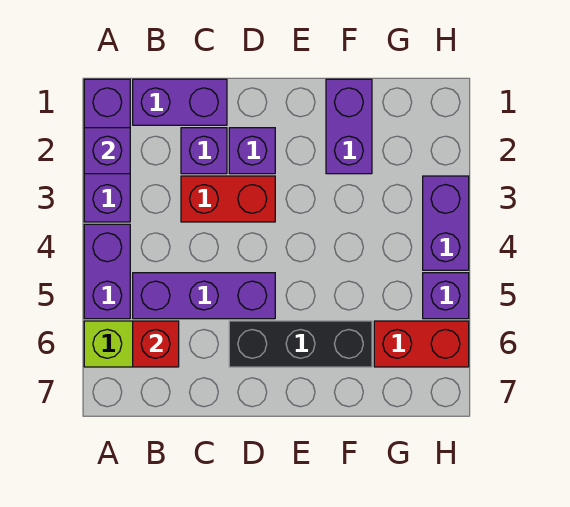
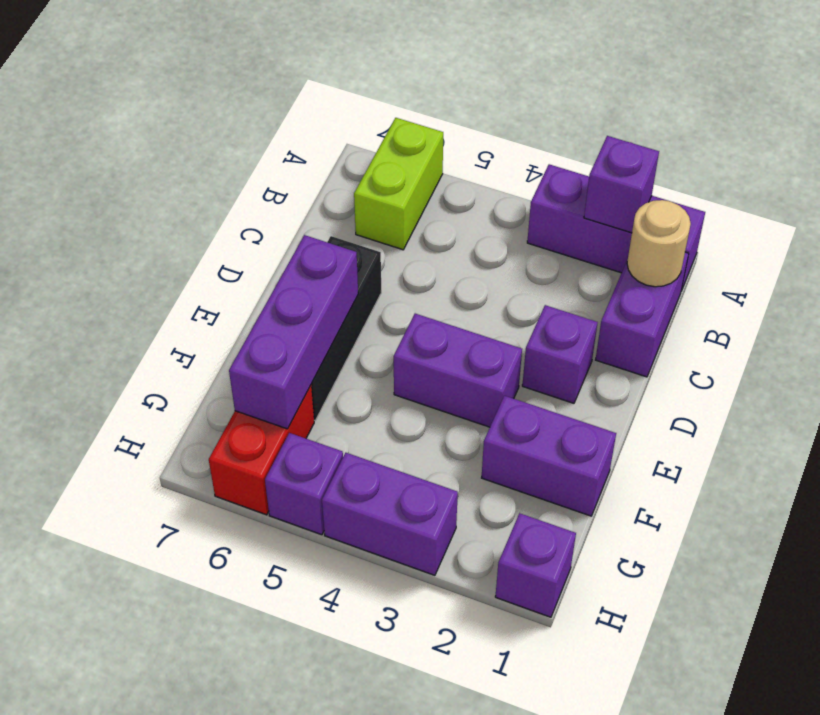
purple brick A4:A5 level 1 -> purple brick E3:E4 level 1
none -> tan round brick B1 level 2
purple brick B5:D5 level 1 -> purple brick E6:G6 level 2
red brick B6 level 2 -> none
purple brick C2 level 1 -> purple brick H1 level 1
red brick C3:D3 level 1 -> none

